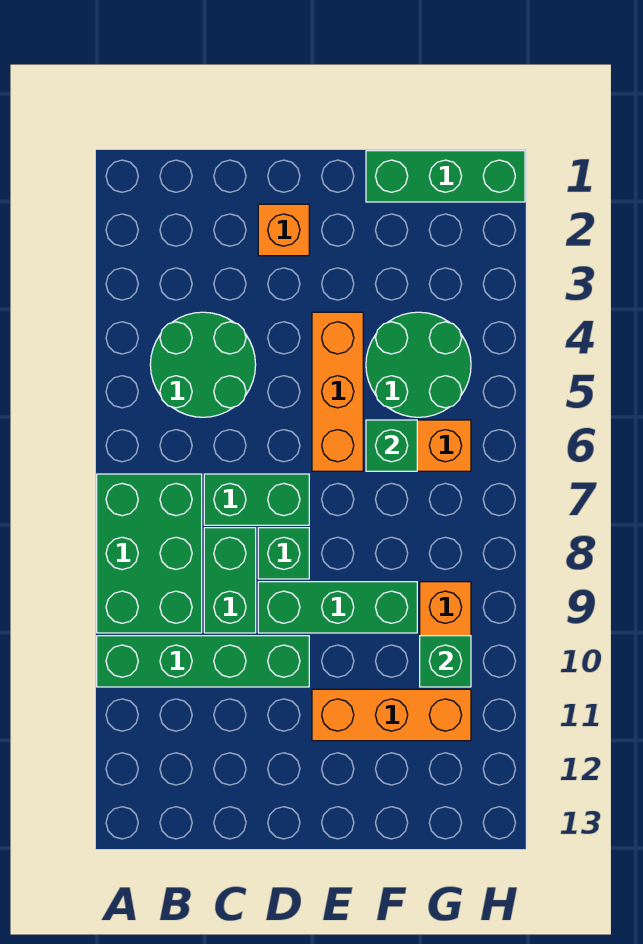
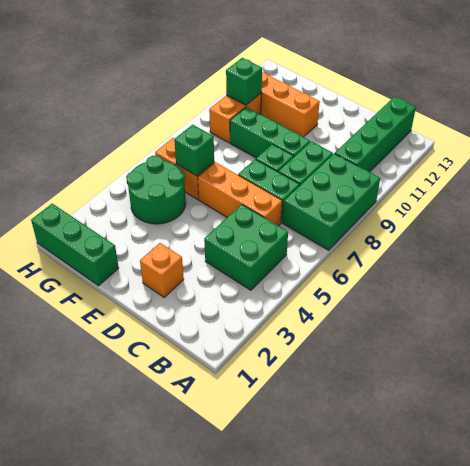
green brick A10:D10 level 1 -> green brick B10:B13 level 1
green round brick B4:C5 level 1 -> green brick B4:C5 level 1
orange brick E4:E6 level 1 -> orange brick C6:E6 level 1

